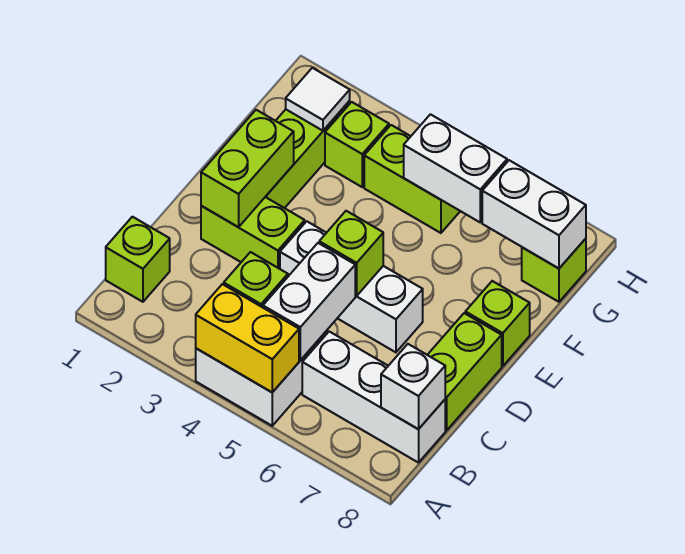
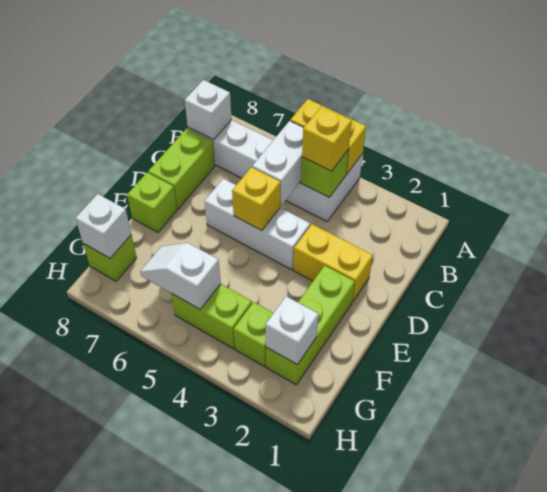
lime brick B1 level 1 -> none
none -> yellow brick B4 level 3
lime brick D2:D3 level 1 -> yellow brick D2:D3 level 1
lime brick D2:E2 level 2 -> none
lime brick D5 level 2 -> yellow brick D5 level 2
white tile G2 level 2 -> white brick G2 level 2
white brick G5:G6 level 2 -> white slope G5:G6 level 2 top 5
white brick G7:G8 level 2 -> white brick G8 level 2

